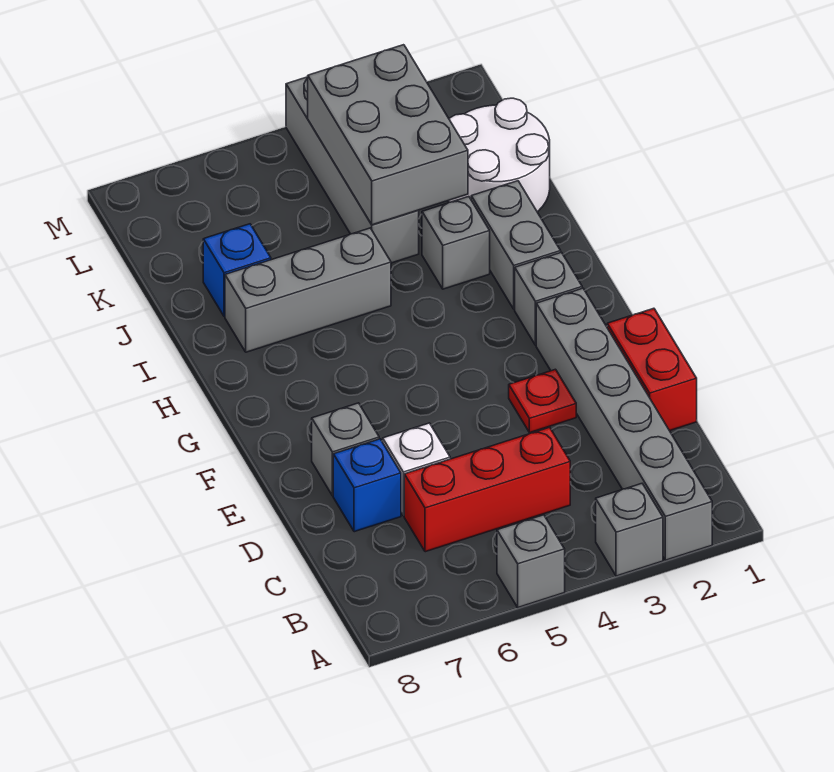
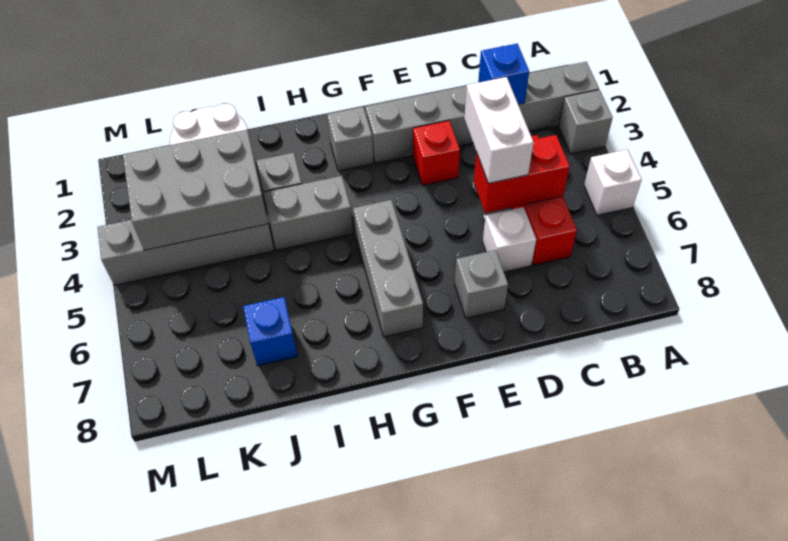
grey brick A5 level 1 -> white brick A5 level 1
red brick D1:E1 level 1 -> red brick C5:D5 level 2
none -> white brick D4:D5 level 3
blue brick D7 level 1 -> blue brick C2 level 2
red plate E3 level 1 -> red brick E3 level 1
grey brick H2:I2 level 1 -> grey brick H4:I4 level 1
grey brick I5:I7 level 1 -> grey brick G5:G7 level 1

